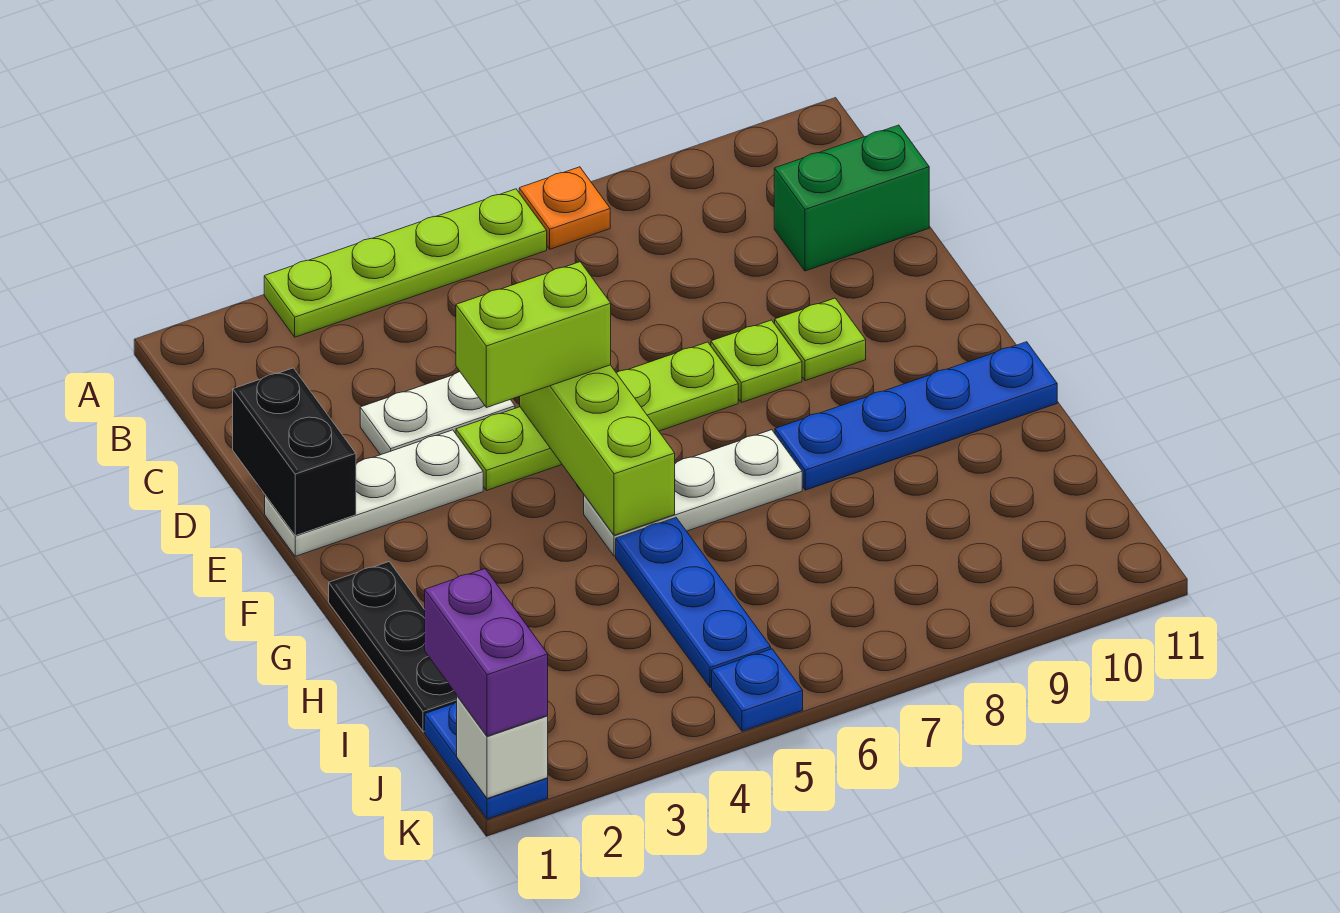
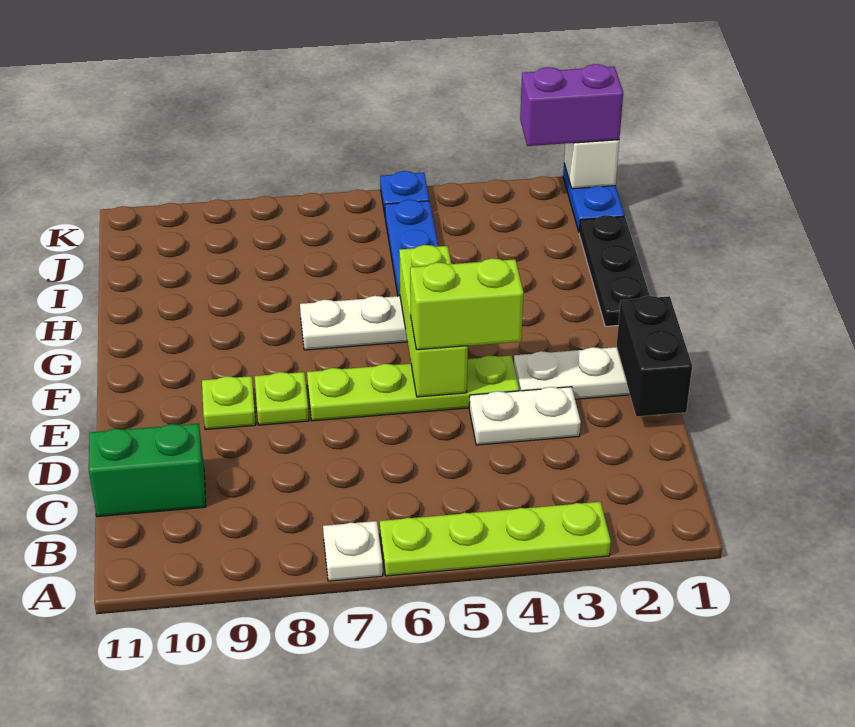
orange plate A7 level 1 -> white plate A7 level 1
blue plate G8:G11 level 1 -> none
purple brick J1:K1 level 3 -> purple brick K1:K2 level 3

